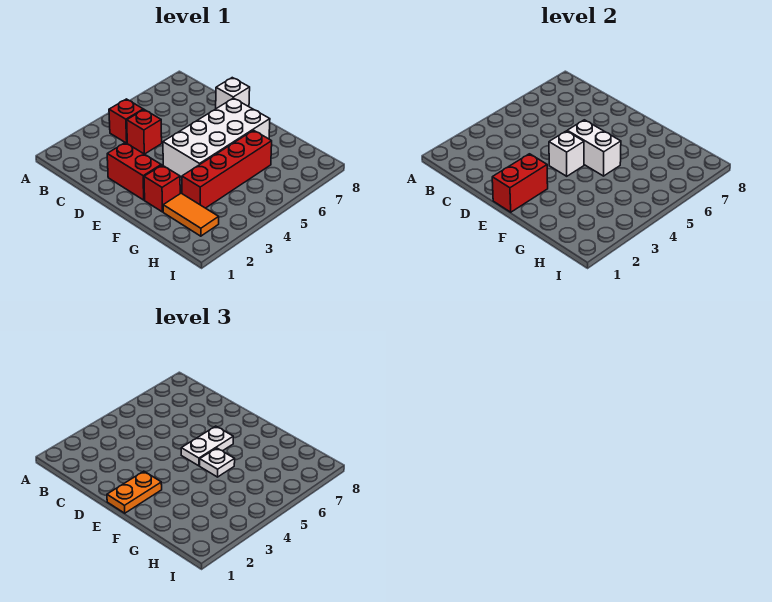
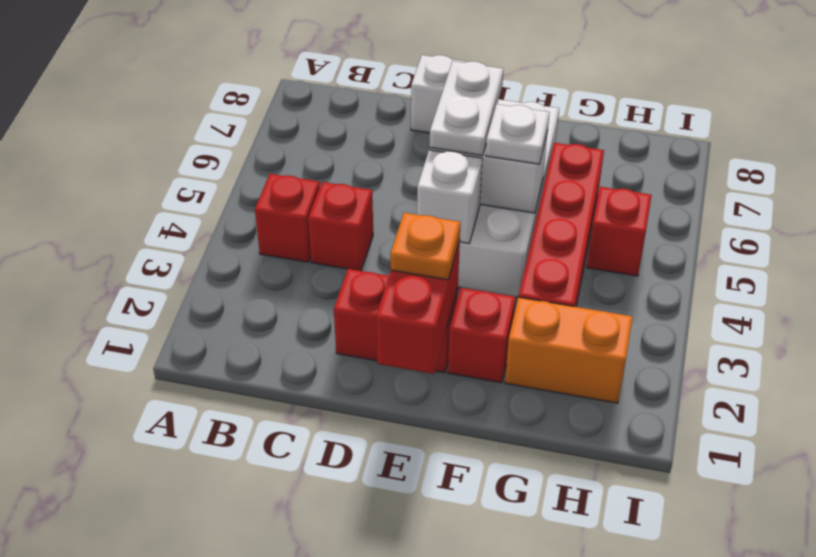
orange plate E1:E2 level 3 -> orange plate E2 level 3
orange tile G2:H2 level 1 -> orange brick G2:H2 level 1
none -> red brick H5 level 1

